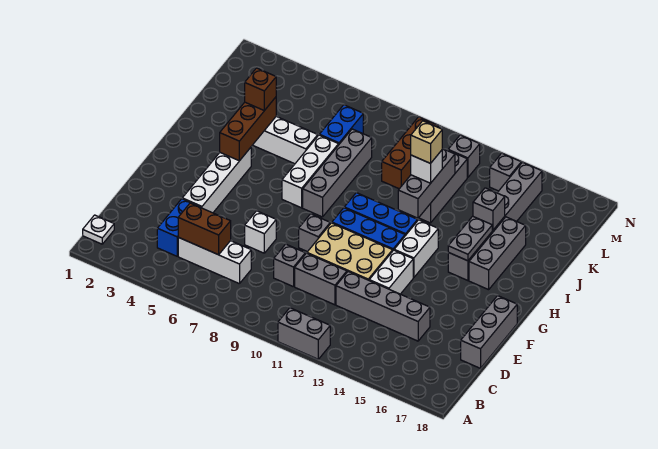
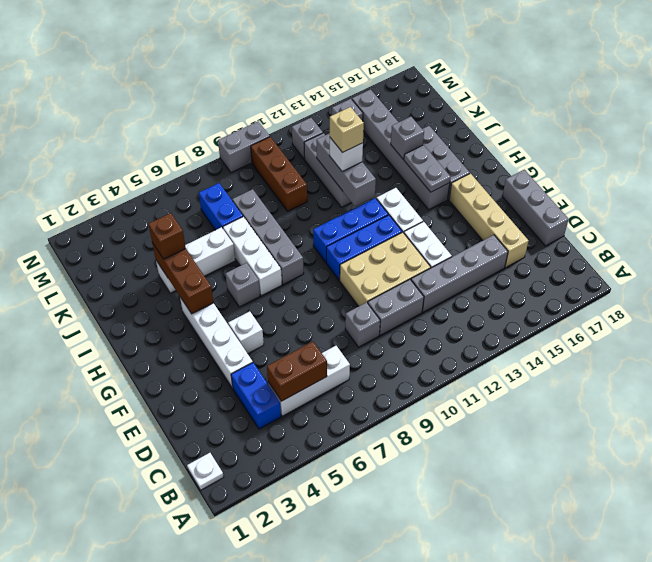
grey brick A11:A12 level 1 -> grey brick N9:N10 level 1
none -> tan brick D16:G16 level 1
white brick E7 level 1 -> white brick F5 level 1
grey brick F9 level 1 -> grey brick H6 level 1

